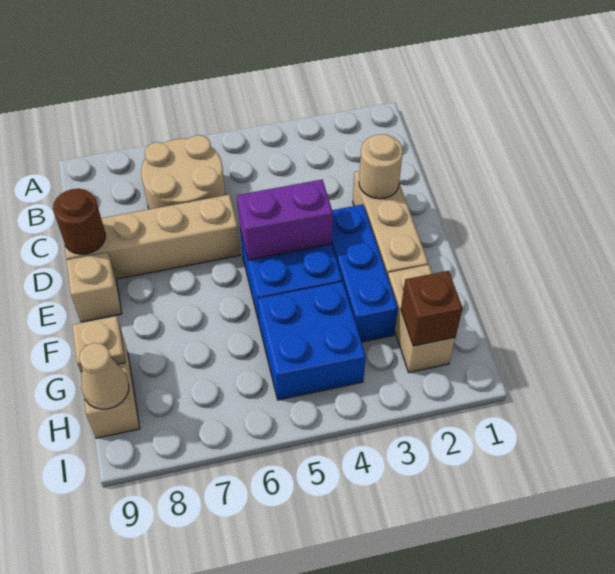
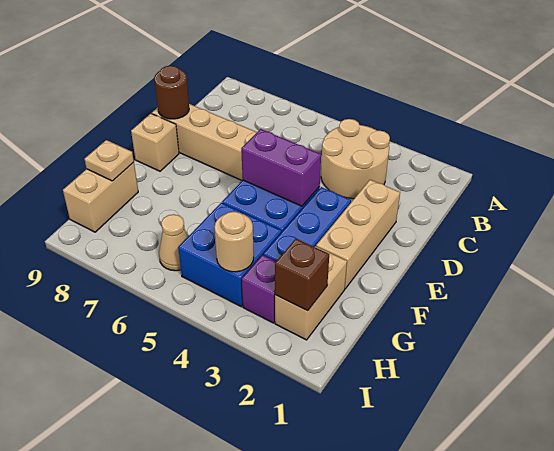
tan round brick B6:C7 level 1 -> tan round brick B3:C4 level 1
tan round brick D2 level 2 -> tan round brick H4 level 2
none -> purple brick H3 level 1
tan cone H9 level 2 -> tan cone H6 level 1

